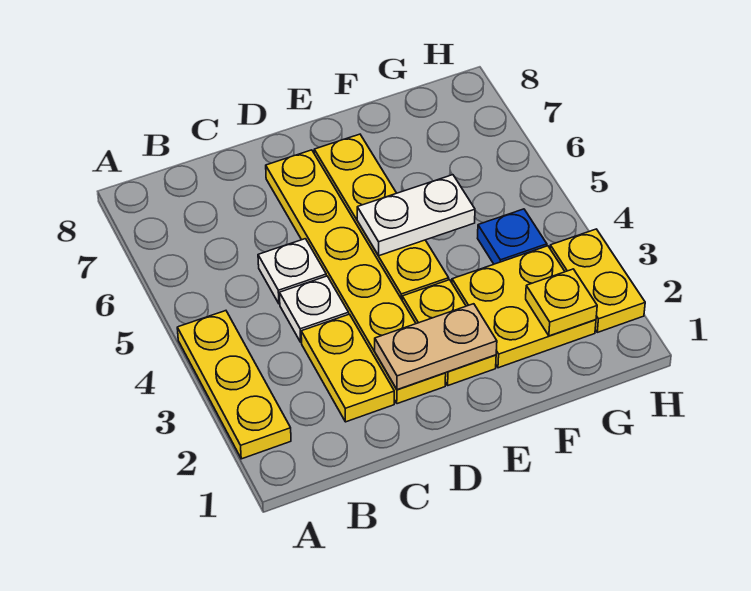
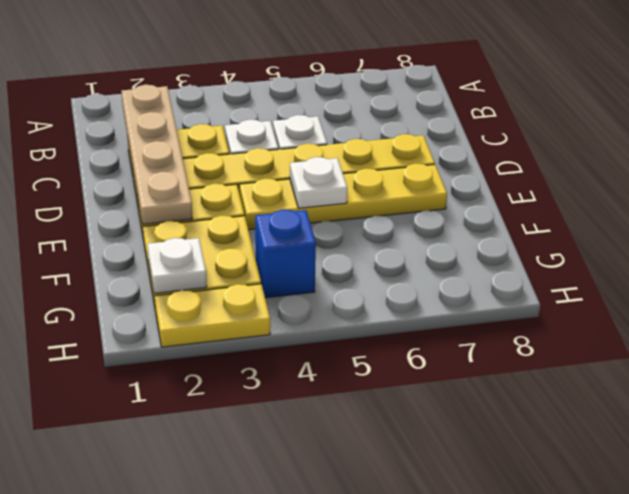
yellow plate A2:A4 level 1 -> none
tan plate D2:E2 level 2 -> tan plate B2:E2 level 2
white plate E5:F5 level 2 -> white plate E5 level 2
yellow plate G2 level 2 -> white plate G2 level 2
blue plate G4 level 1 -> blue brick G4 level 1

